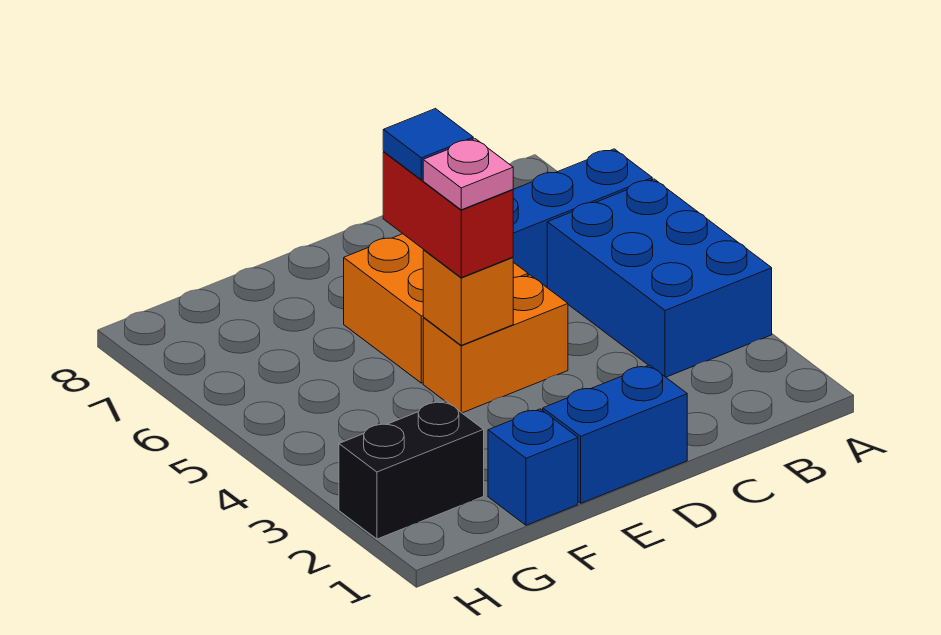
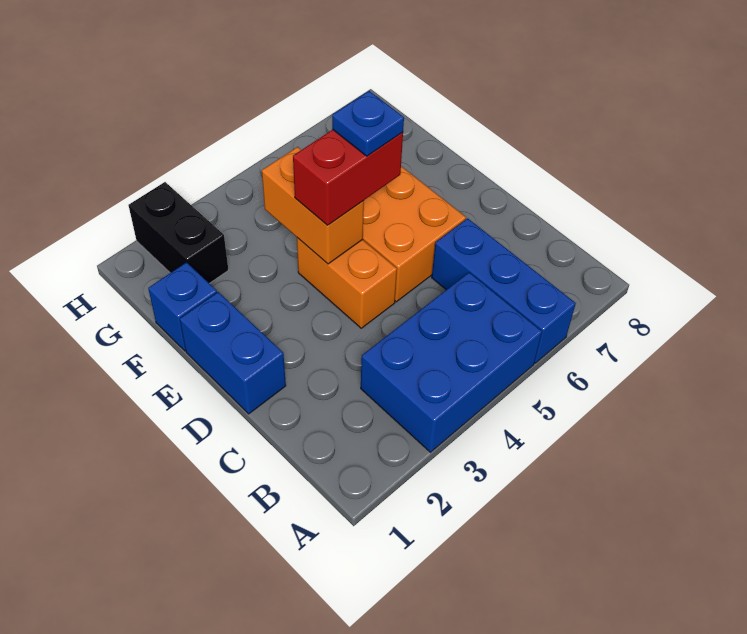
orange brick E4 level 2 -> orange brick E4:F4 level 2
pink plate E4 level 4 -> none
blue tile E5 level 4 -> blue plate E5 level 4

